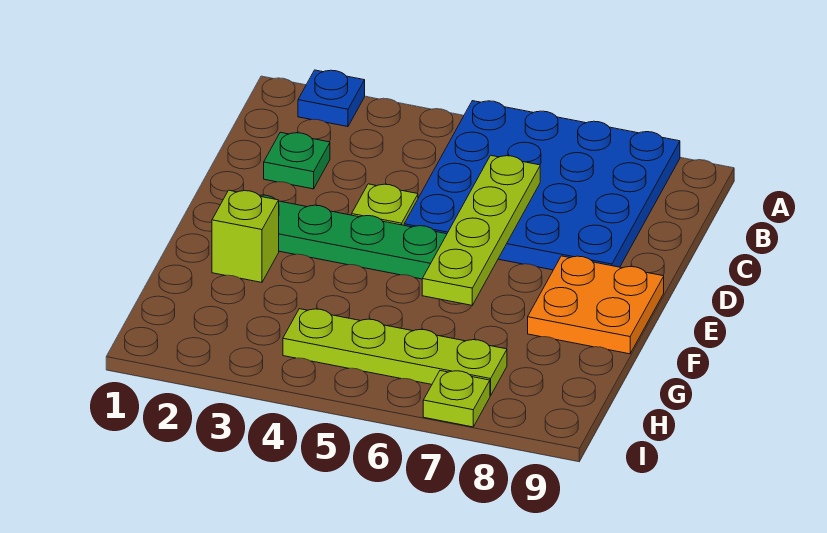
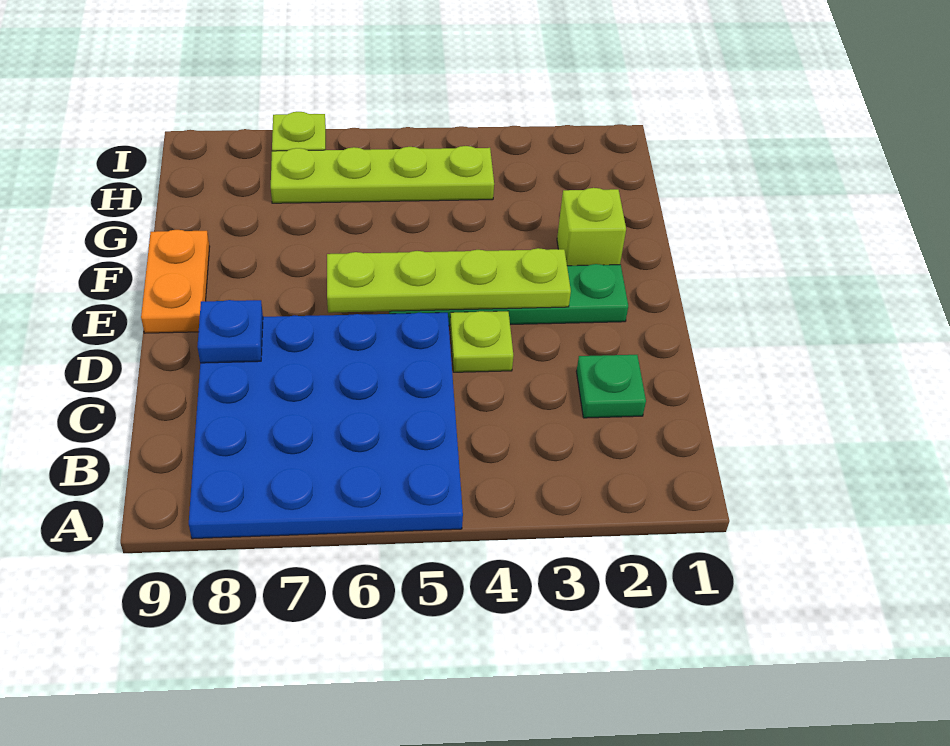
blue plate A2 level 1 -> blue plate D8 level 2
lime plate C6:F6 level 2 -> lime plate E3:E6 level 2
orange plate E8:F9 level 1 -> orange plate E9:F9 level 1

